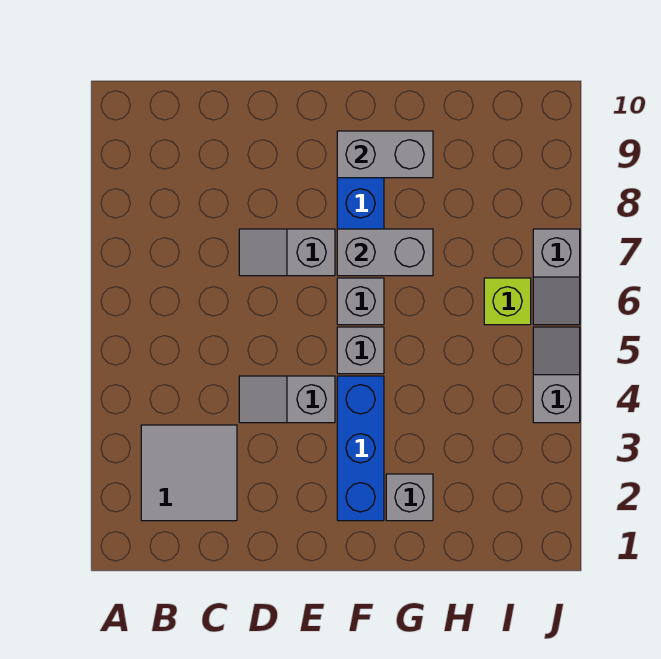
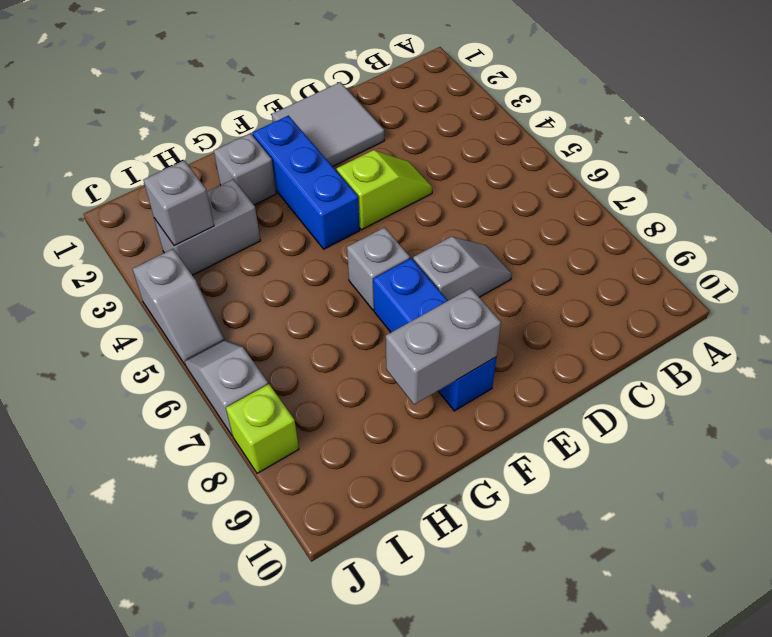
grey tile B2:C3 level 1 -> grey tile D1:E2 level 1
grey slope D4:E4 level 1 top E -> lime slope D4:E4 level 1 top E
grey brick F5 level 1 -> grey brick I3 level 2
grey brick F7:G7 level 2 -> grey brick H3:I3 level 1
lime brick I6 level 1 -> lime brick J8 level 1

